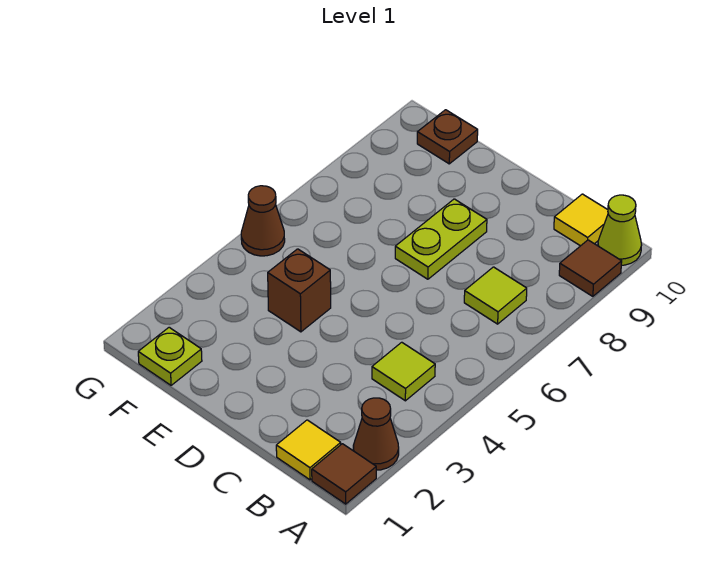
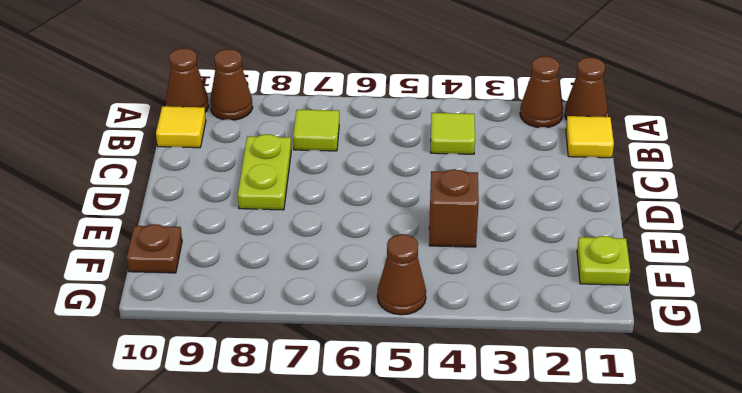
brown tile A1 level 1 -> brown cone A1 level 1
brown tile A9 level 1 -> brown cone A9 level 1
lime cone A10 level 1 -> brown cone A10 level 1
lime plate D7:D8 level 1 -> lime plate C8:D8 level 1

